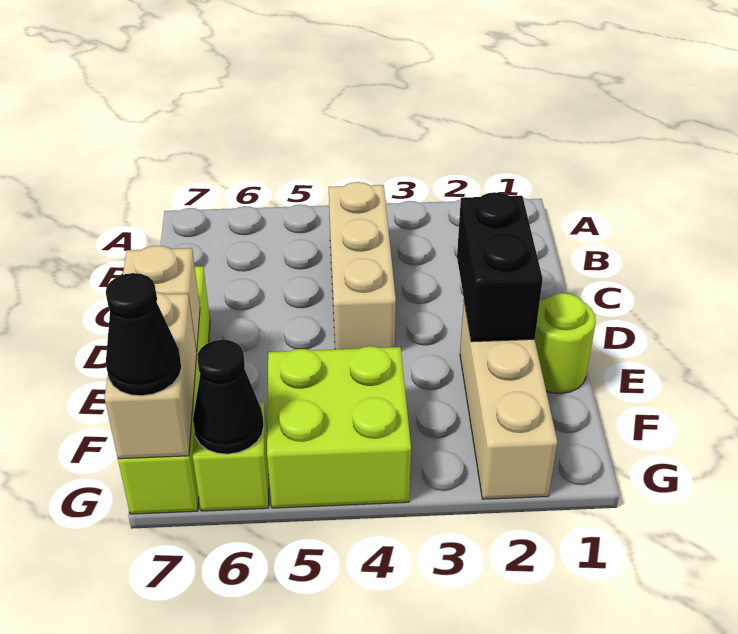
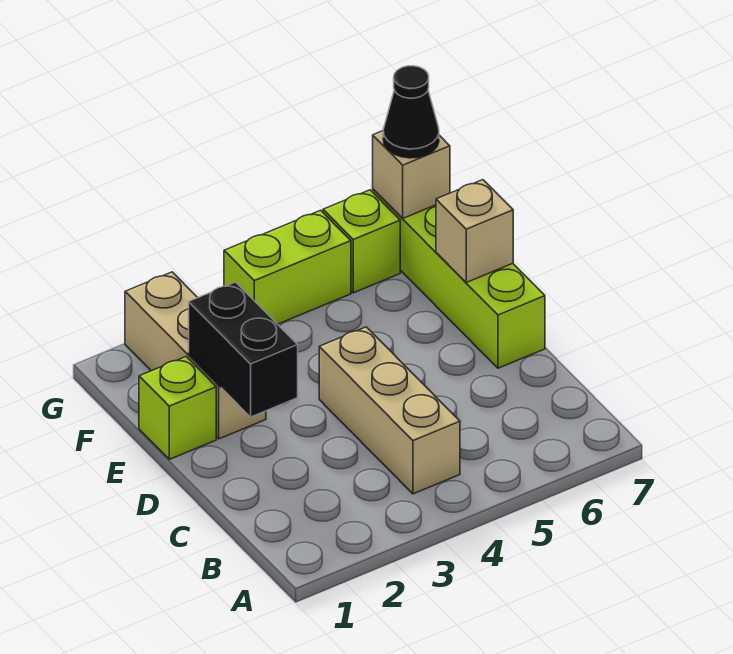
lime round brick E1 level 1 -> lime brick E1 level 1
lime brick F4:G5 level 1 -> lime brick G4:G5 level 1
tan brick F7:G7 level 2 -> tan brick G7 level 2
black cone G6 level 2 -> none

